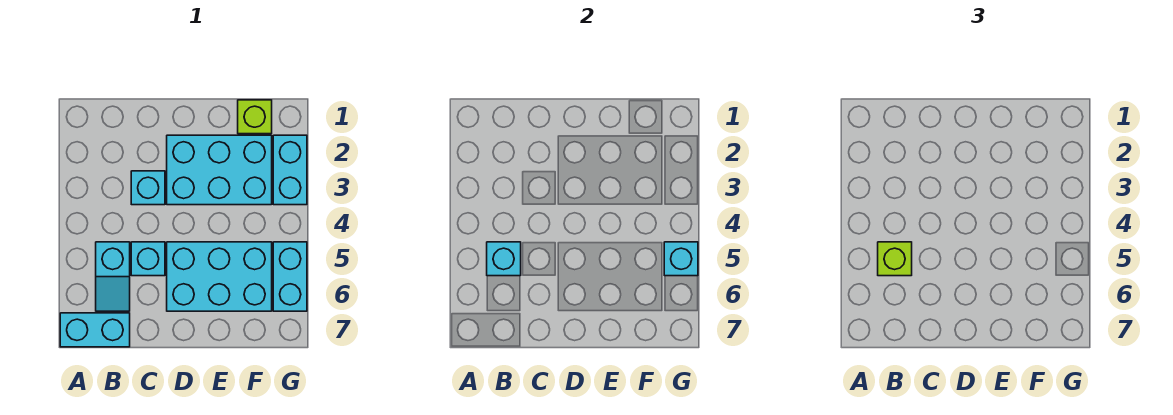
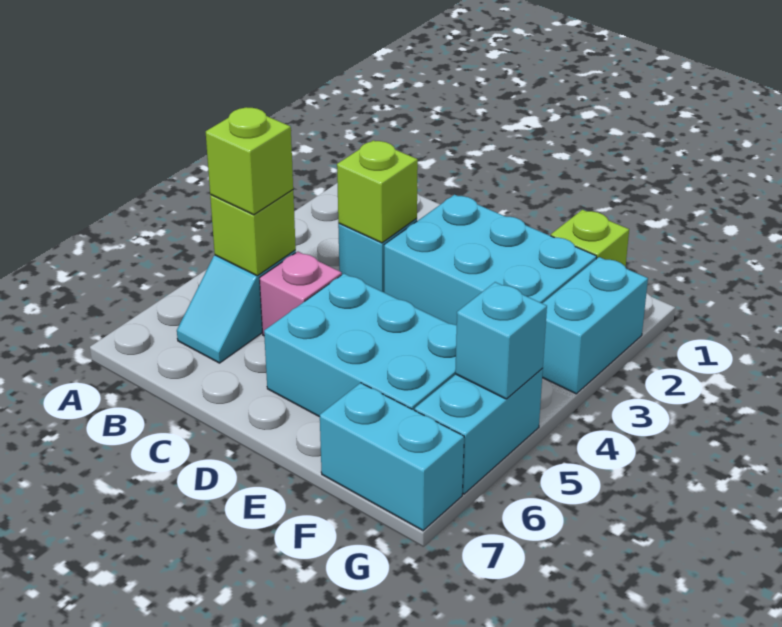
cyan brick A7:B7 level 1 -> cyan brick F7:G7 level 1
cyan brick B5 level 2 -> lime brick B5 level 2
none -> lime brick C3 level 2
cyan brick C5 level 1 -> pink brick C5 level 1

